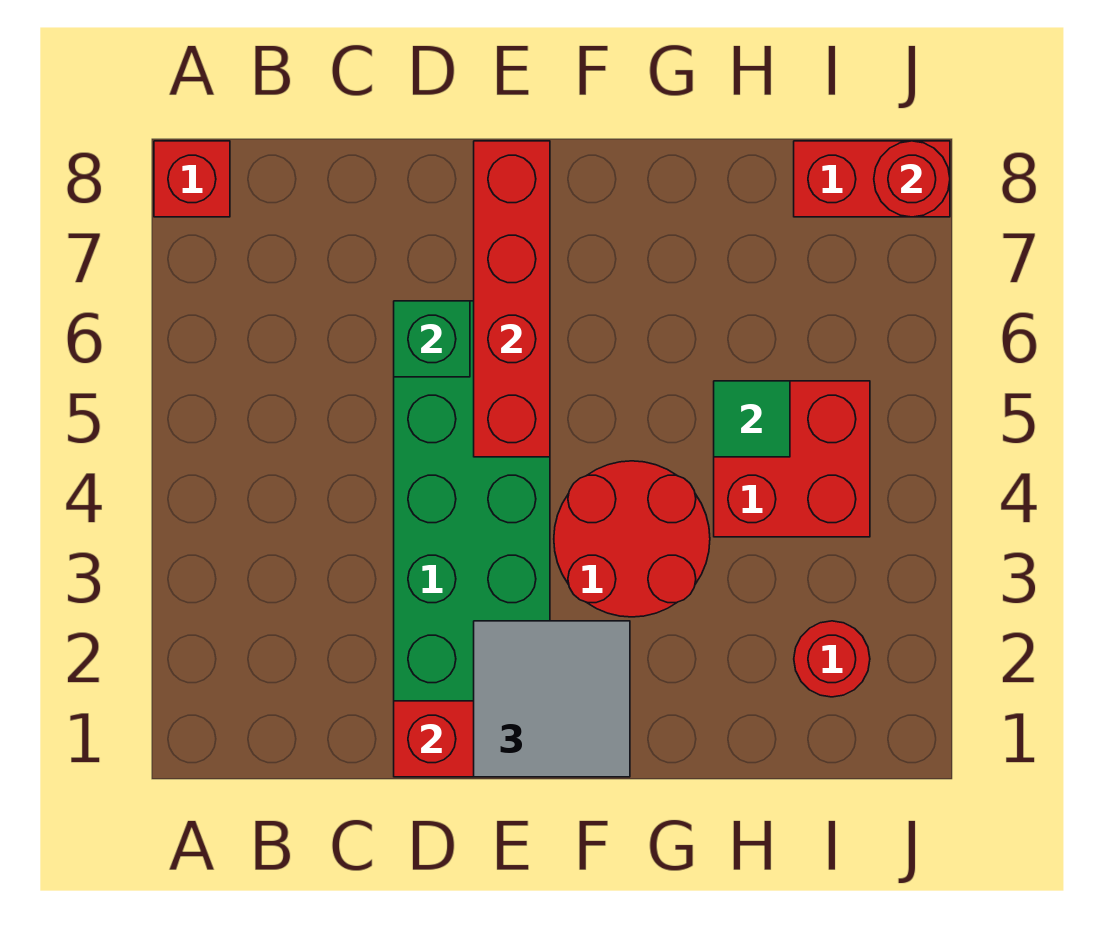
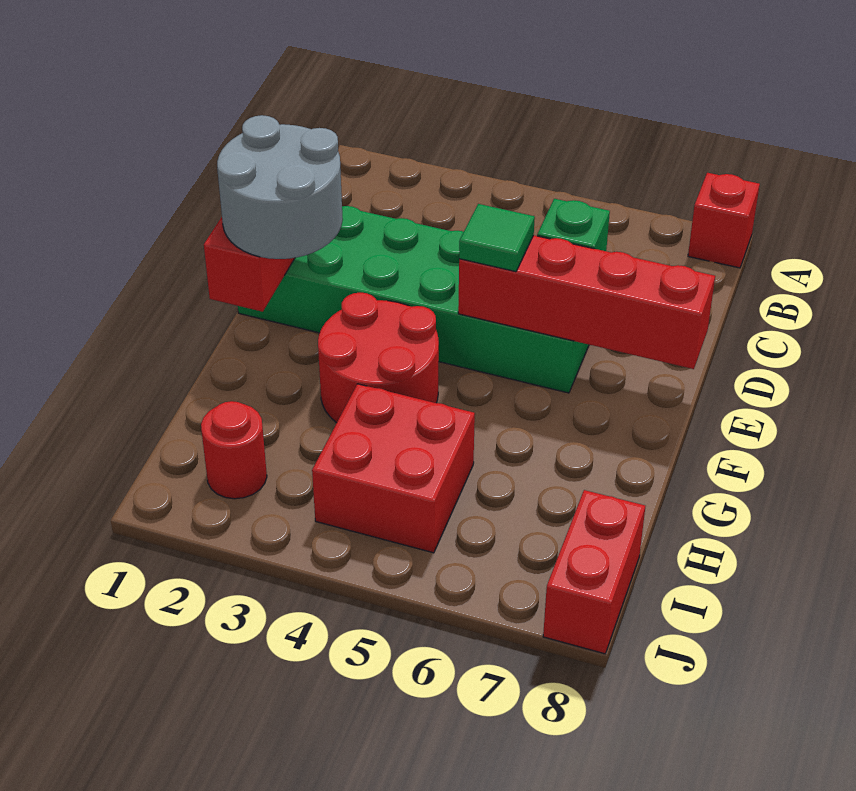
grey tile E1:F2 level 3 -> grey round brick E1:F2 level 3
green tile H5 level 2 -> green tile E5 level 3
red round brick J8 level 2 -> none

